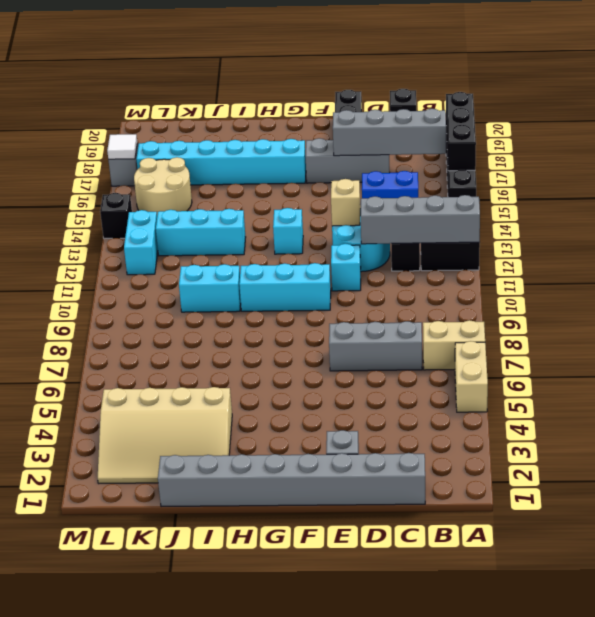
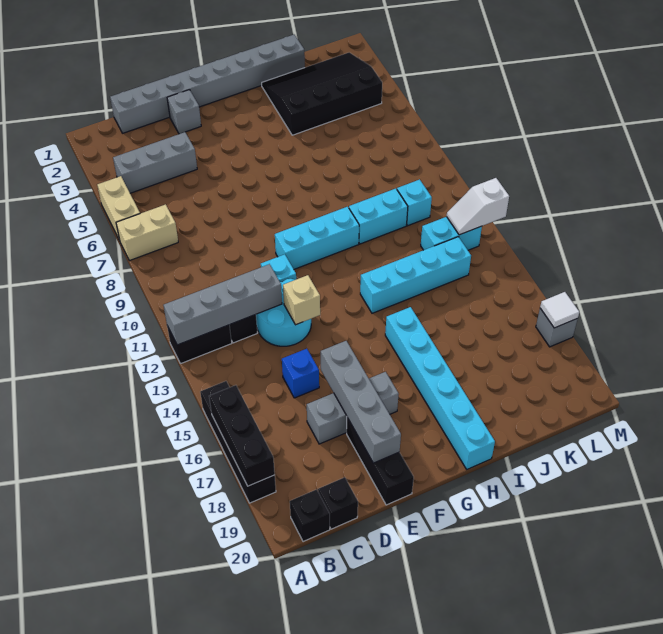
grey brick B17:E17 level 2 -> grey brick E16:E19 level 2
grey brick C7:E7 level 1 -> grey brick B4:D4 level 1
blue brick C15:D15 level 1 -> blue brick D15 level 1
cyan brick G13 level 1 -> cyan brick K10 level 1
cyan brick G17:L17 level 1 -> cyan brick H15:H20 level 1
tan slope I2:L4 level 1 top 4 -> black slope I2:L4 level 1 top 4
cyan brick I13:K13 level 1 -> cyan brick H13:K13 level 1
tan round brick K15:L16 level 1 -> none
cyan brick L12:L13 level 1 -> cyan brick K12:L12 level 1
none -> white slope L12:M12 level 2 top M
black brick M14 level 1 -> black brick B20 level 1

